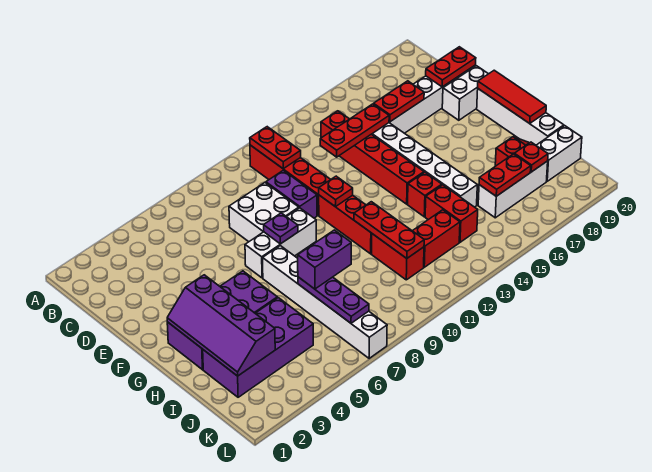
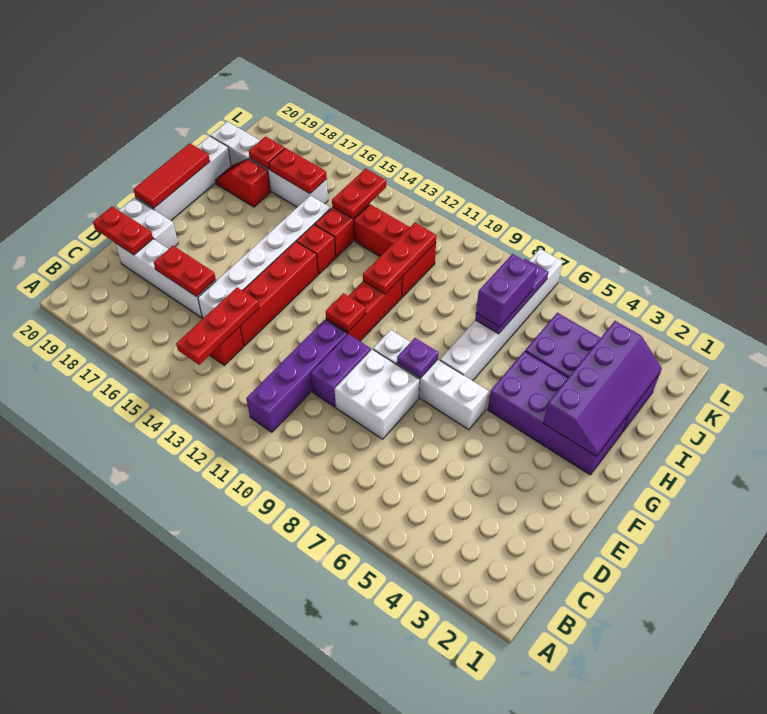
red brick B11:E11 level 1 -> purple brick B11:E11 level 1
red plate B11:C11 level 2 -> red plate J14:K14 level 2
red plate D13:D15 level 2 -> red plate B14:D14 level 2
white brick F7:F9 level 1 -> white brick F6:F9 level 1
purple brick I7:I8 level 3 -> purple brick I7:J7 level 3

